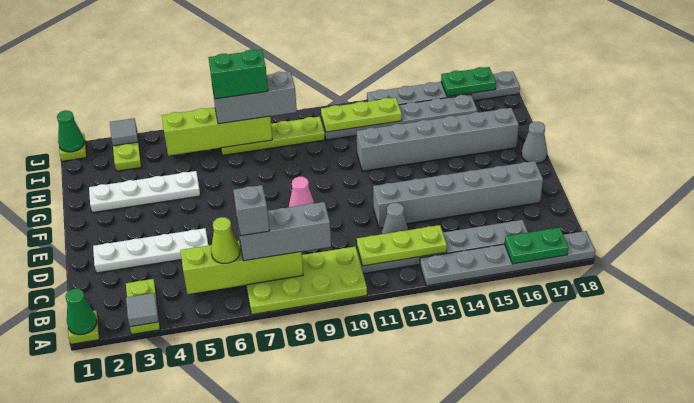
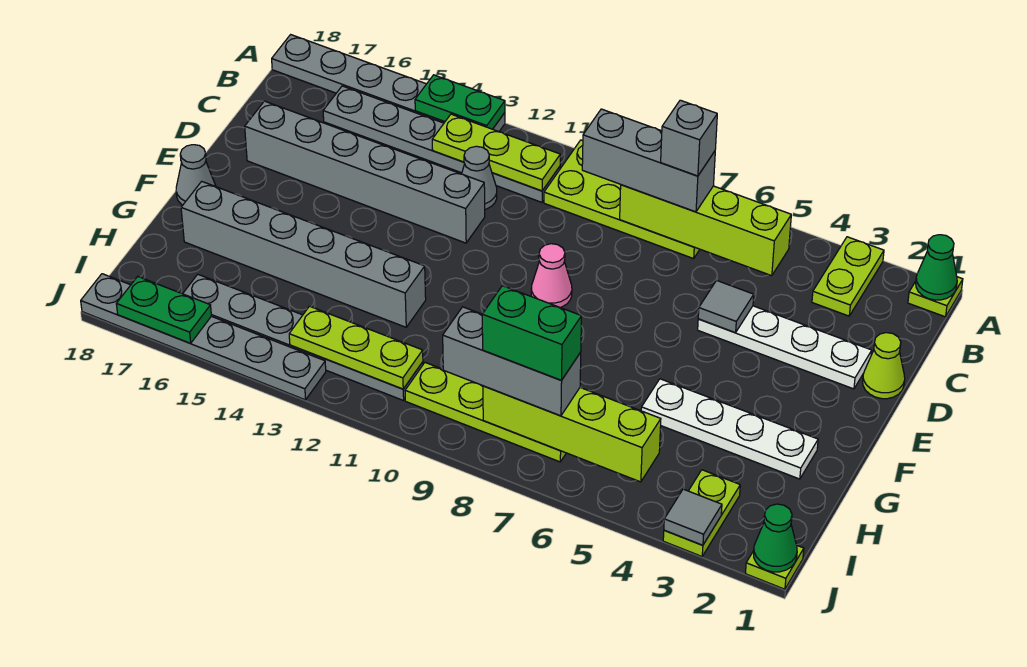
grey tile A3 level 2 -> grey tile D5 level 2
green plate A16:A17 level 2 -> green plate A13:A14 level 2
lime cone B6 level 3 -> lime cone D1 level 1

